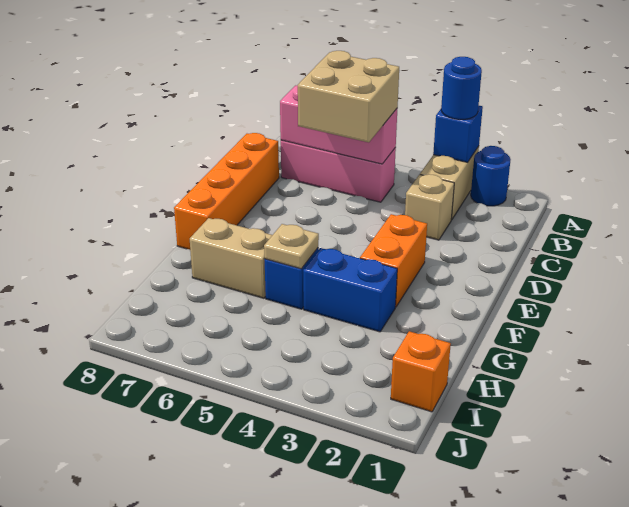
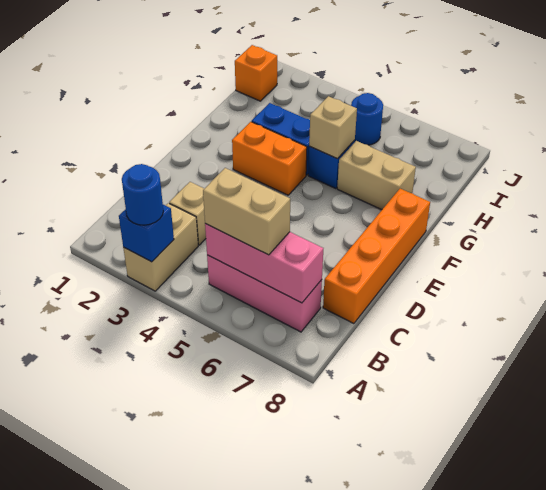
blue round brick A2 level 1 -> blue round brick I5 level 1
tan brick B5:C6 level 3 -> tan brick B5:B6 level 3
orange brick E3:F3 level 1 -> orange brick F3:F4 level 1
tan plate G5 level 2 -> tan brick G5 level 2

